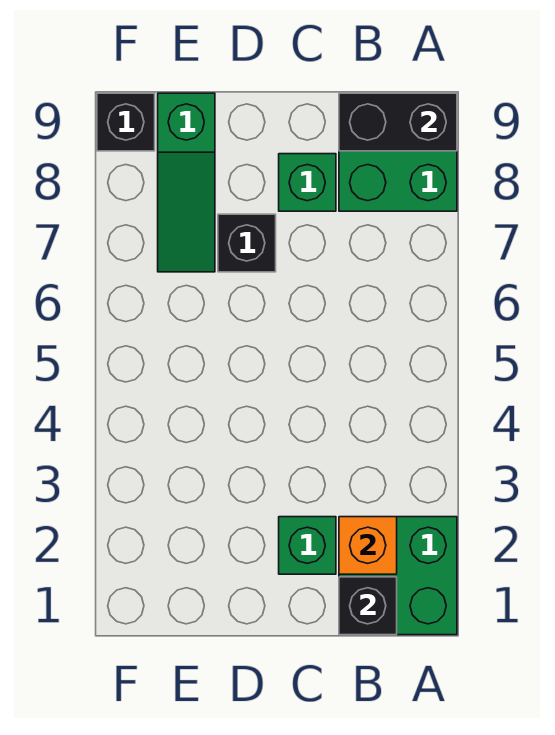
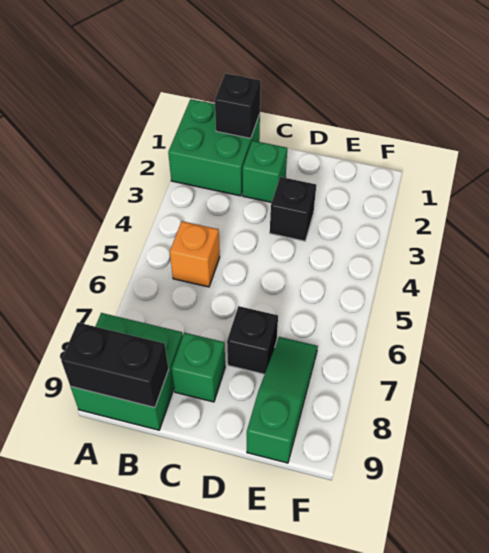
orange brick B2 level 2 -> orange brick B5 level 1
black brick F9 level 1 -> black brick D3 level 1

